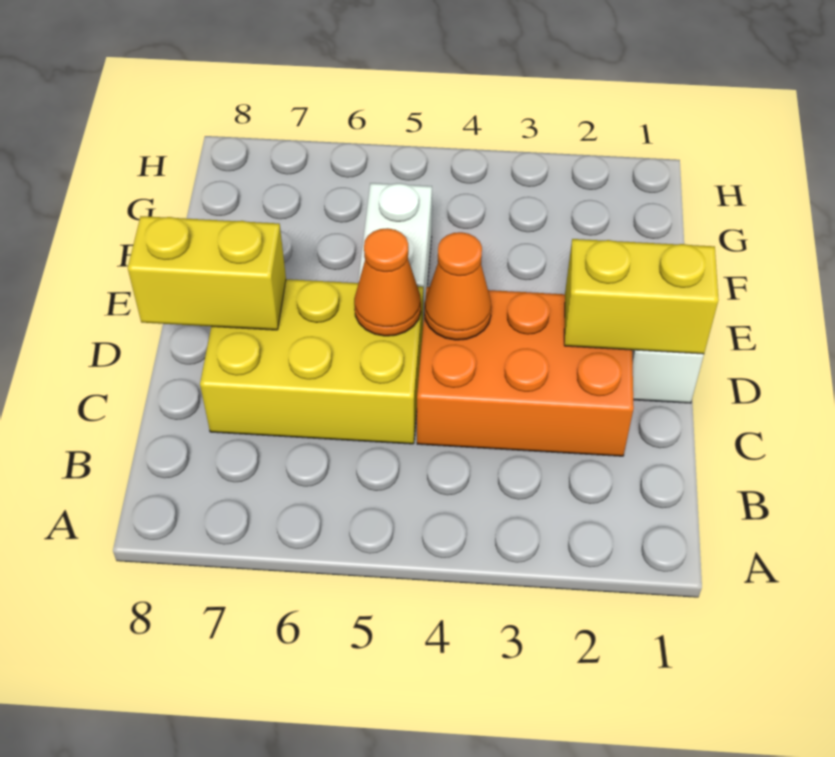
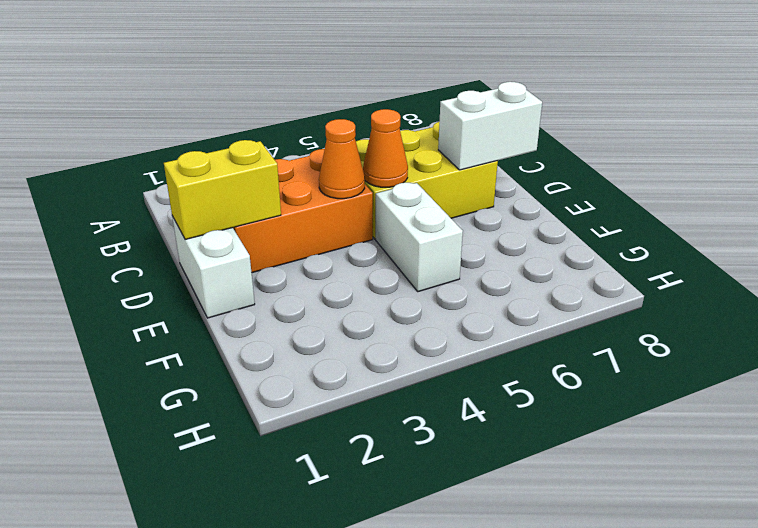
yellow brick D7:D8 level 2 -> white brick D7:D8 level 2

